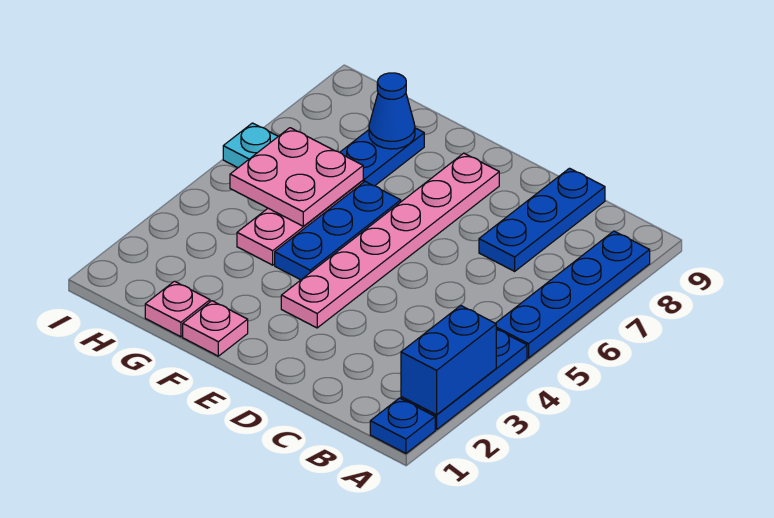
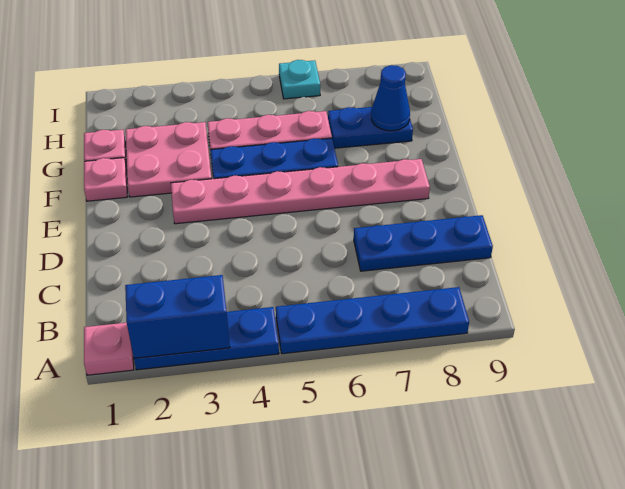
blue plate A1 level 1 -> pink plate A1 level 1
pink plate G5:H6 level 2 -> pink plate F2:G3 level 1

